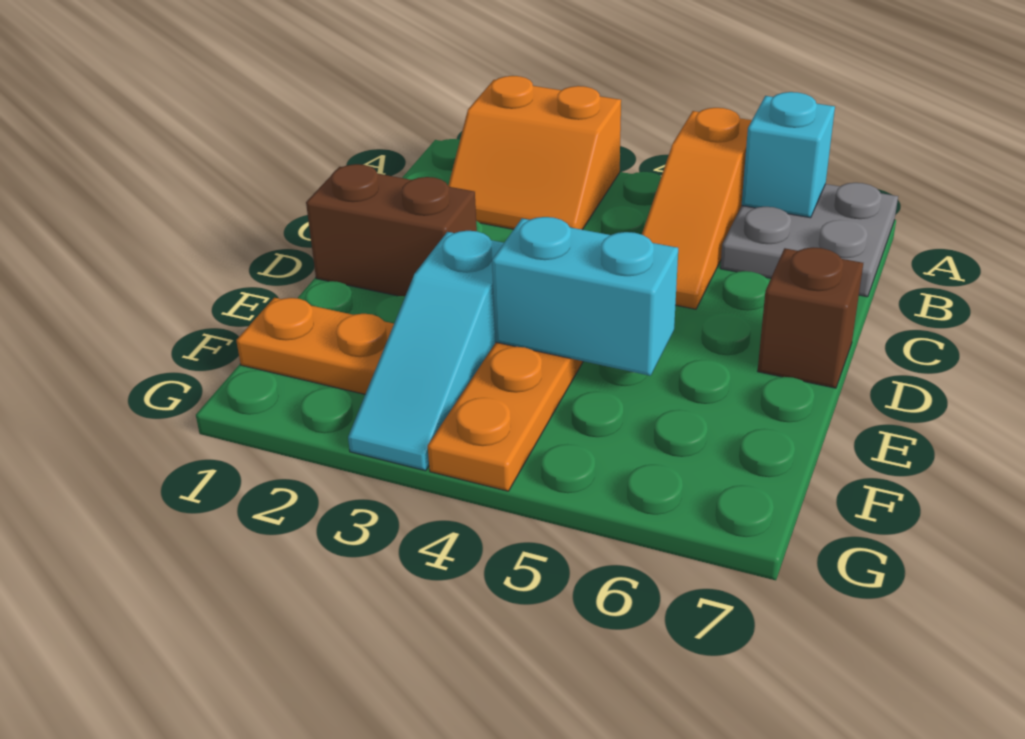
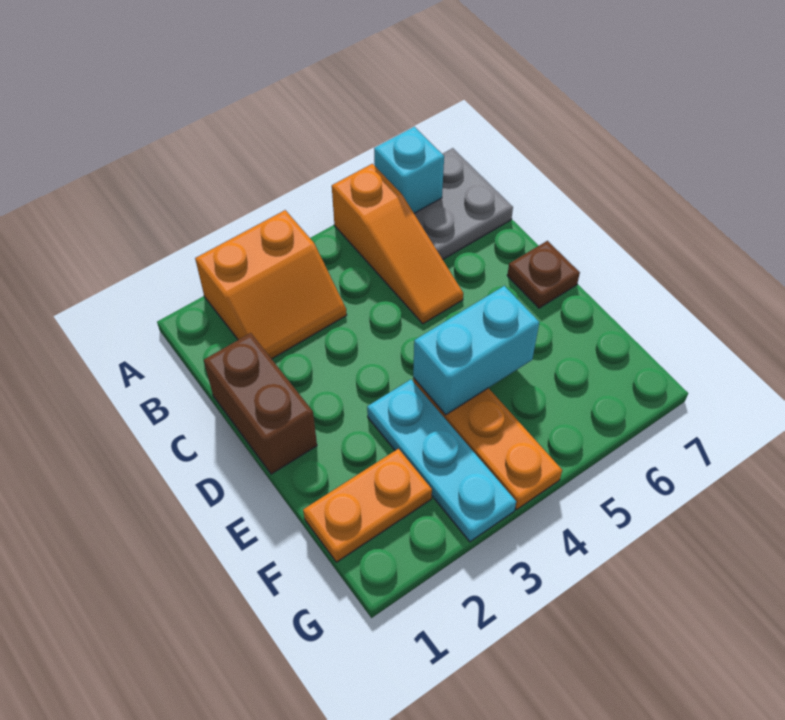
brown brick D1:D2 level 1 -> brown brick C1:D1 level 1
brown brick D7 level 1 -> brown plate D7 level 1
cyan slope E3:G3 level 1 top E -> cyan plate E3:G3 level 1

